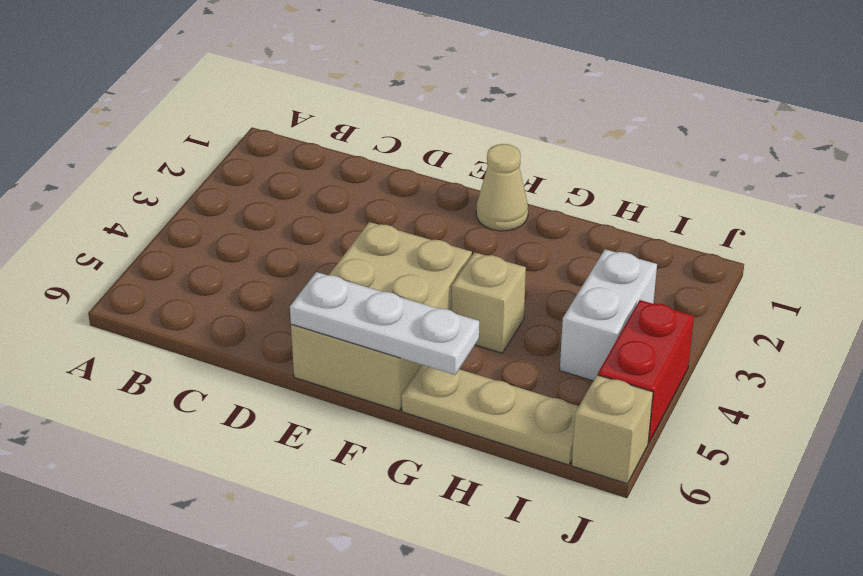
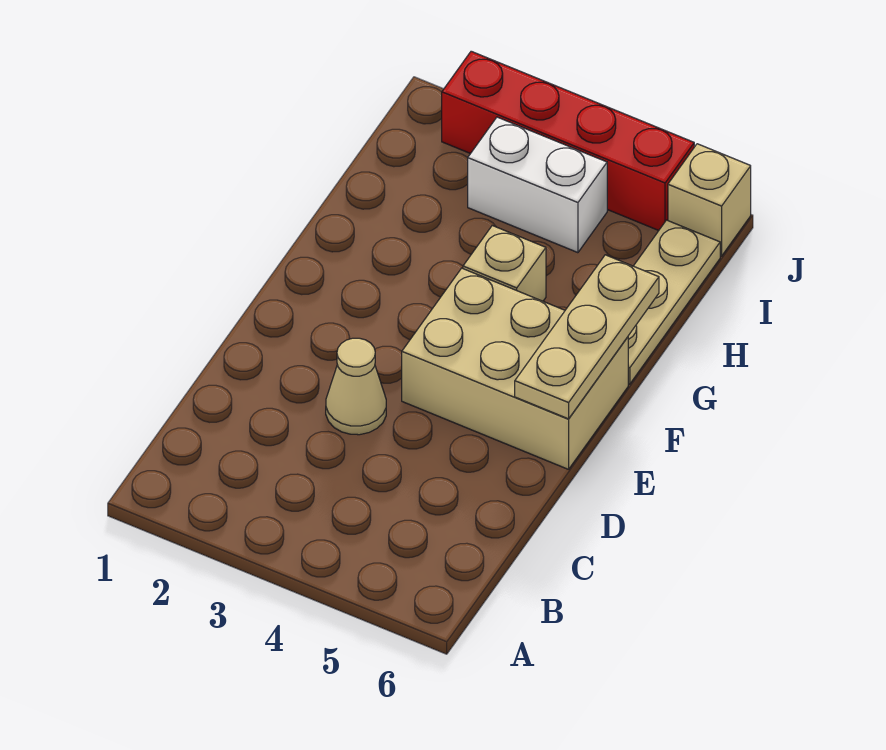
white plate E6:G6 level 2 -> tan plate E6:G6 level 2
tan cone F1 level 1 -> tan cone D3 level 1
red brick J4:J5 level 1 -> red brick J2:J5 level 1

